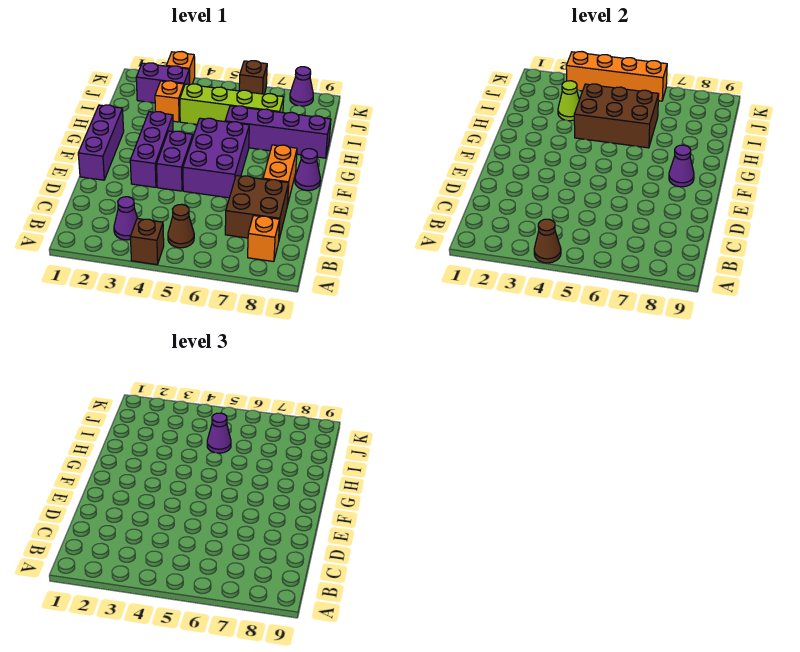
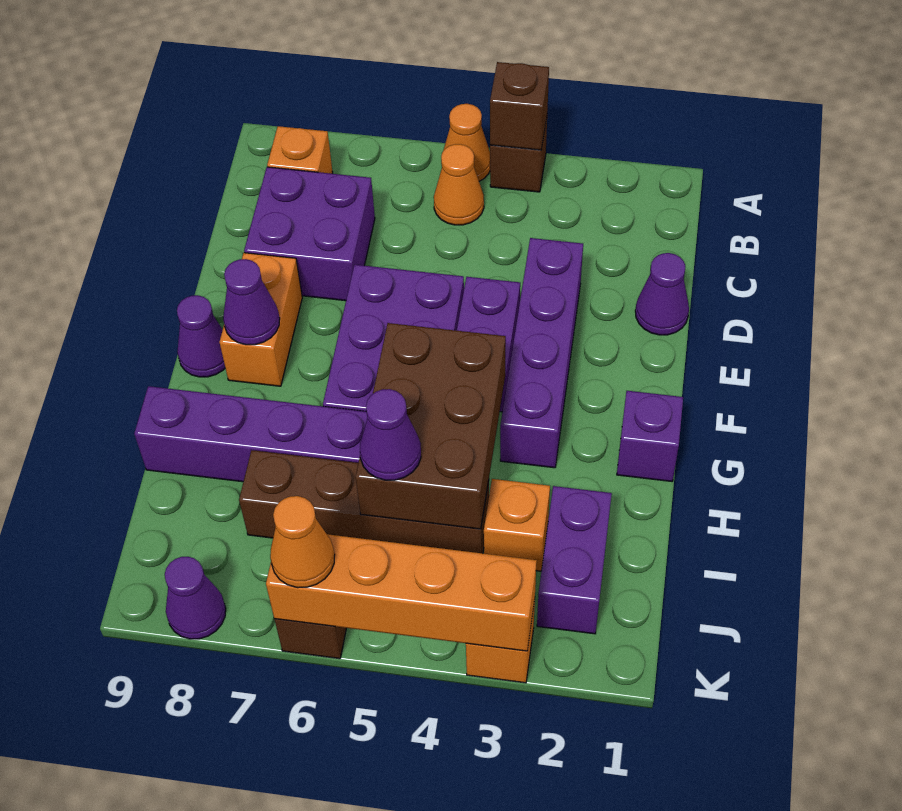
brown cone A4 level 2 -> brown brick A4 level 2
none -> orange cone A5 level 1
purple cone B3 level 1 -> purple cone D1 level 1
brown cone B5 level 1 -> orange cone B5 level 1
brown brick C7:D8 level 1 -> purple brick C7:D8 level 1
purple brick E1:G1 level 1 -> purple brick G1 level 1
purple brick E3:G3 level 1 -> purple brick D3:G3 level 1
brown brick H4:I6 level 2 -> brown brick G4:I5 level 2
lime cone I3 level 2 -> none
lime brick I4:I7 level 1 -> brown brick I4:I7 level 1
purple brick J2:J3 level 1 -> purple brick I2:J2 level 1
none -> orange cone K6 level 3

